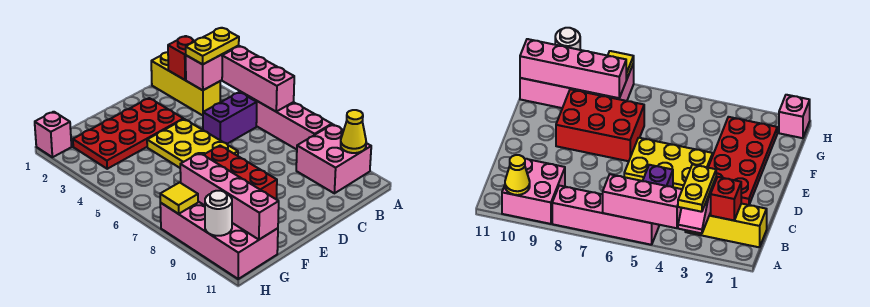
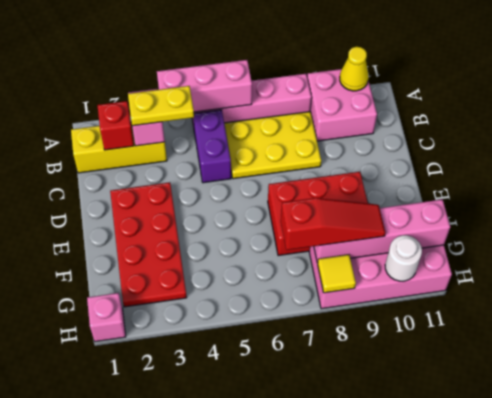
yellow plate A3:B3 level 3 -> yellow plate B3:B4 level 3
yellow plate D4:E6 level 1 -> yellow plate B6:C8 level 1
none -> red slope G7:G9 level 3 top 7

